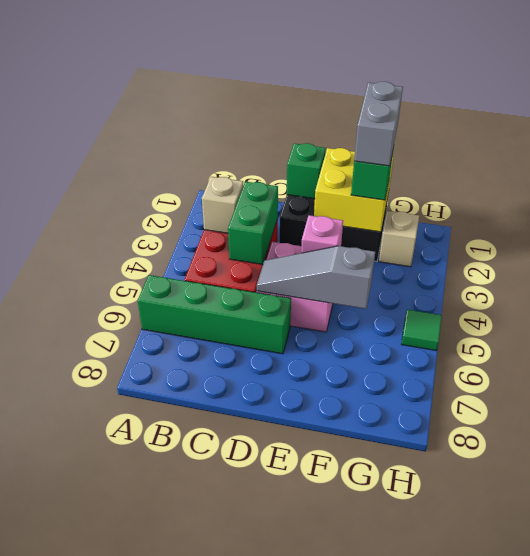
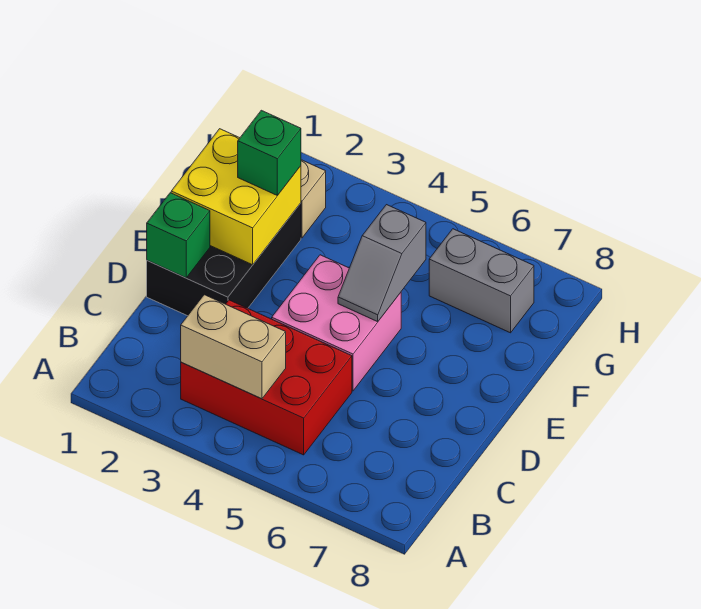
green brick A6:D6 level 1 -> none
tan brick B3 level 2 -> tan brick B3:B4 level 2
green brick C3:C4 level 2 -> none
grey slope D5:F5 level 2 top F -> grey slope E5:F5 level 2 top F
pink brick E4 level 2 -> none
grey brick F1:F2 level 4 -> grey brick G6:G7 level 1
green tile H5 level 1 -> none

